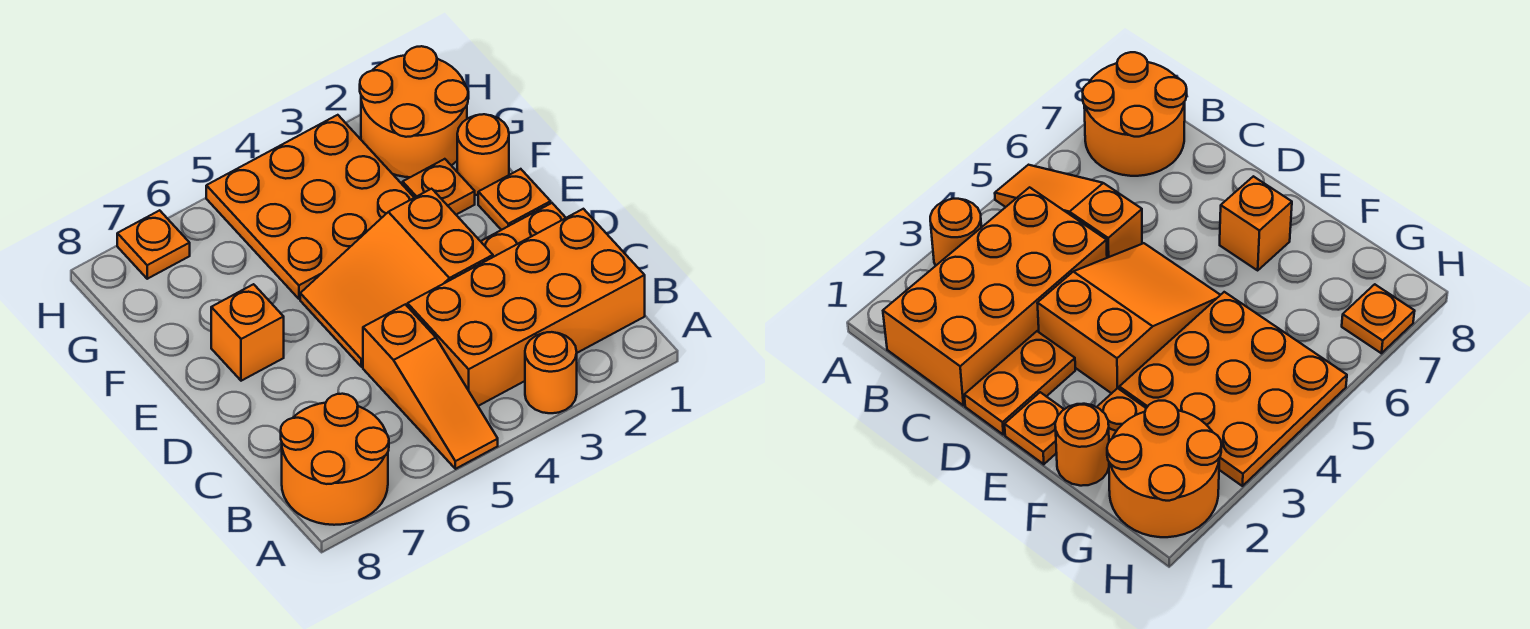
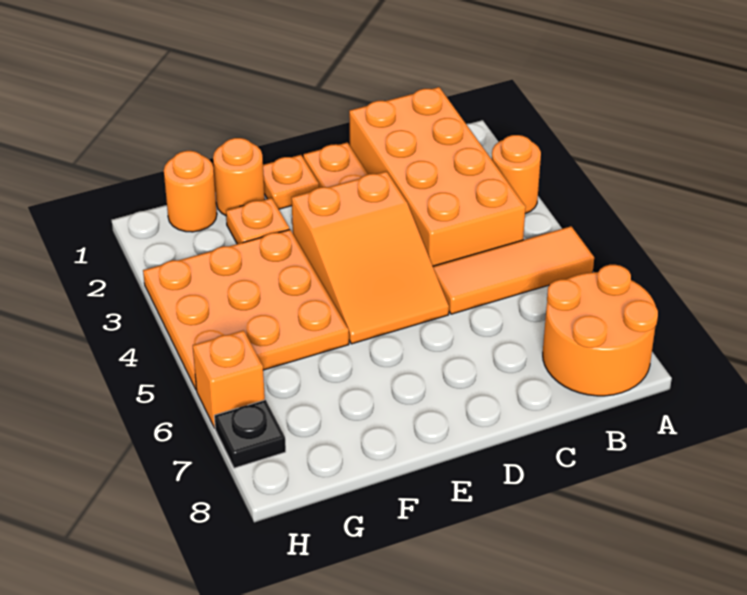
orange slope A5:C5 level 1 top C -> orange tile A5:C5 level 1
orange brick E7 level 1 -> orange brick H6 level 1
orange round brick G1:H2 level 1 -> orange round brick G1 level 1
orange plate H7 level 1 -> black plate H7 level 1

